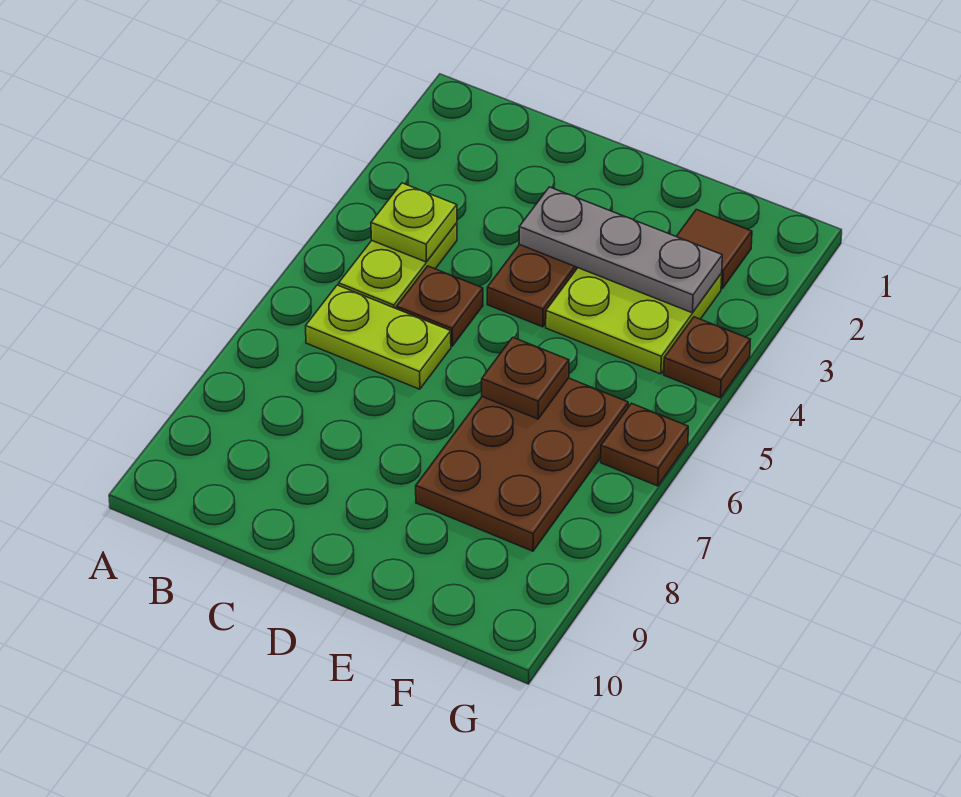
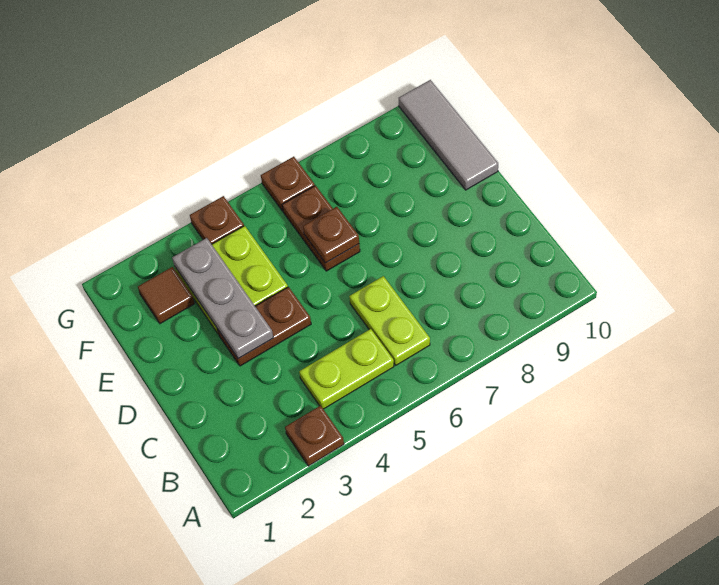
lime plate B4 level 2 -> none
brown plate C5 level 1 -> brown plate A3 level 1
brown plate E6:F8 level 1 -> brown plate E6:F6 level 1
none -> grey tile E10:G10 level 1

